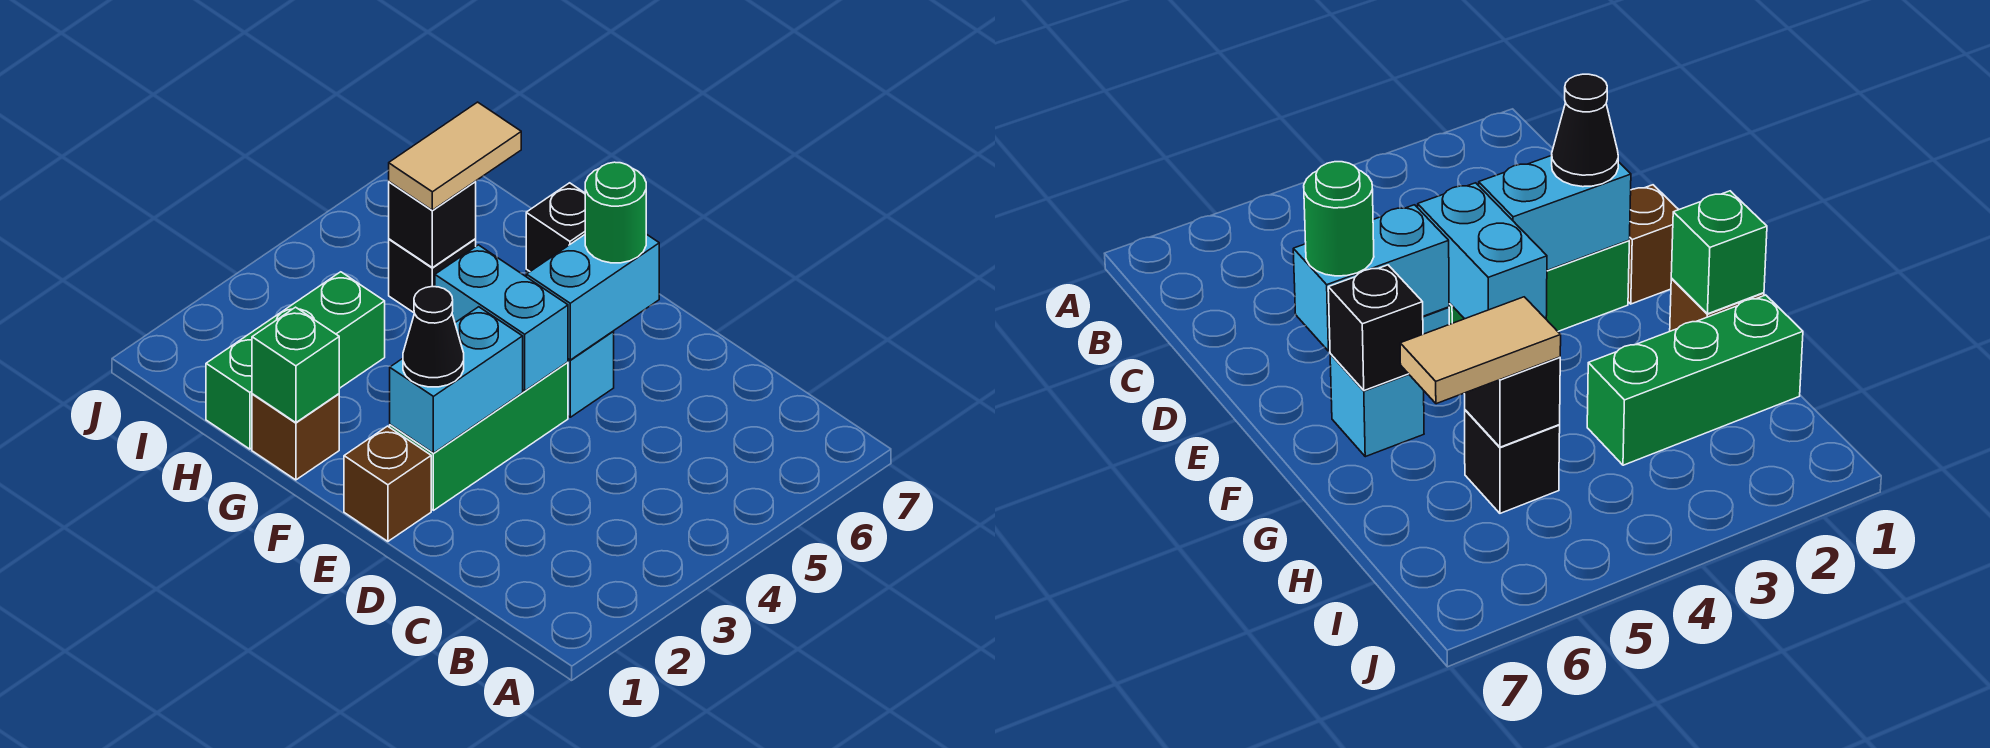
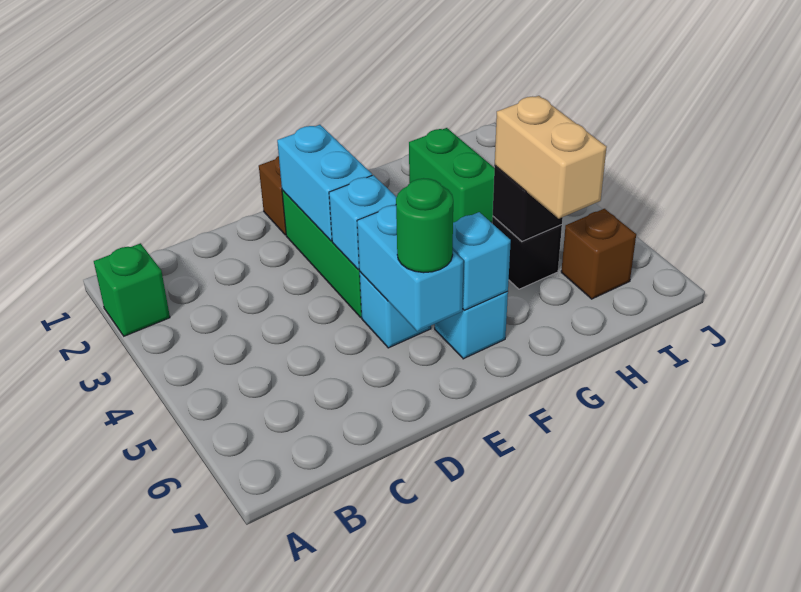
black cone E2 level 3 -> none
cyan brick E4:F4 level 2 -> cyan brick E4 level 2
black brick F6 level 2 -> cyan brick F6 level 2
brown brick G1 level 1 -> brown brick I6 level 1
green brick G1 level 2 -> green brick A2 level 1
green brick H1:H3 level 1 -> green brick H2:H3 level 1
tan tile H5:H6 level 3 -> tan brick H5:H6 level 3

